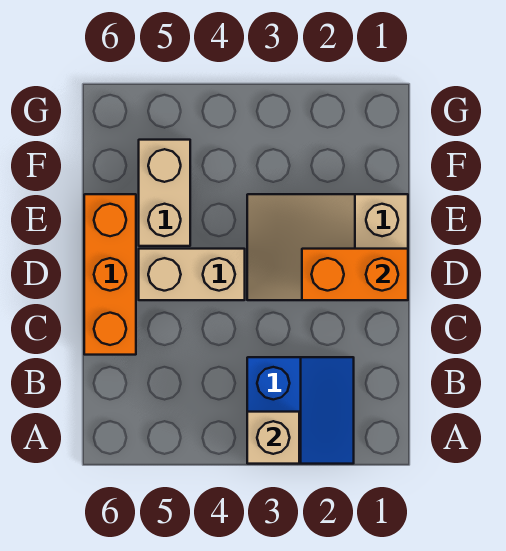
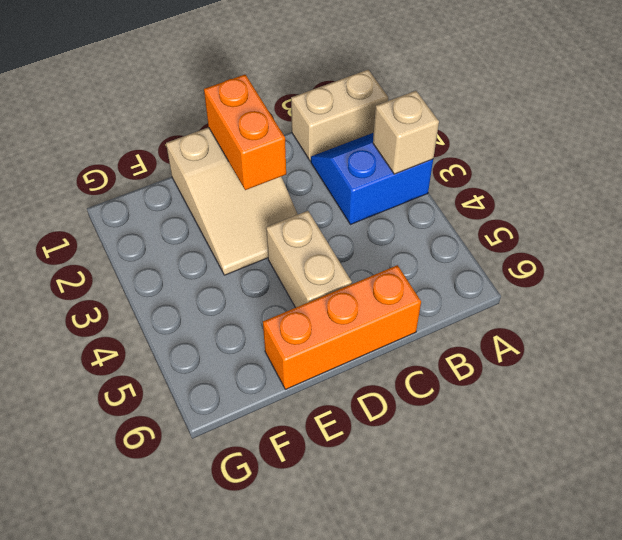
tan brick E5:F5 level 1 -> tan brick A1:B1 level 1

